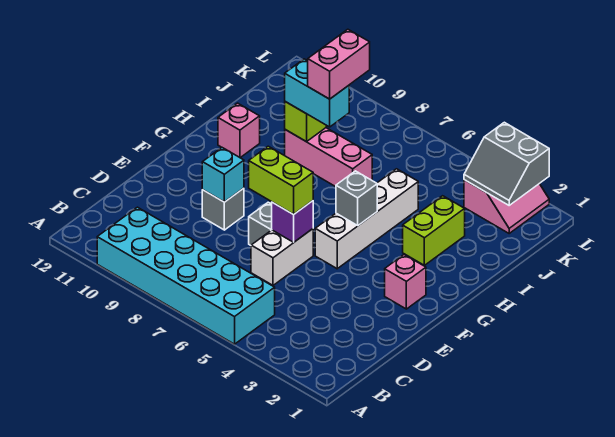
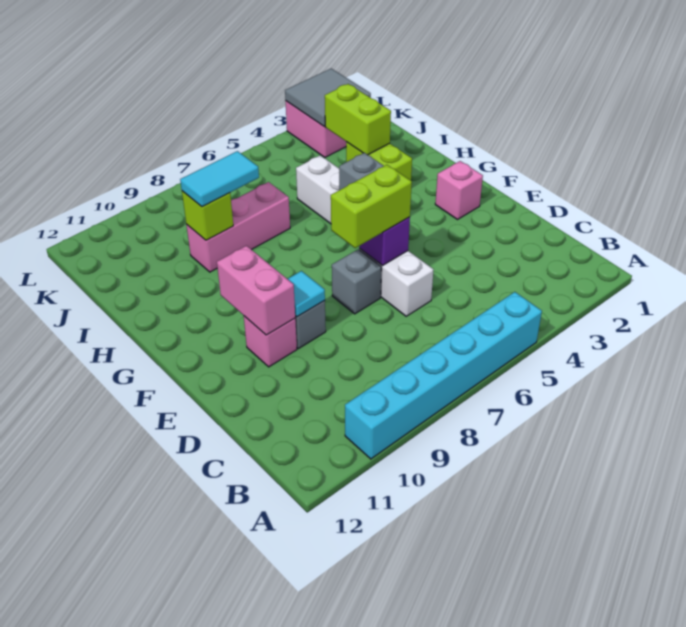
cyan brick A5:B10 level 1 -> cyan brick A5:A10 level 1
cyan brick E9 level 2 -> cyan tile E9 level 2
pink brick H11 level 1 -> pink brick E10 level 1
none -> lime brick I3:J3 level 2
cyan brick I8:I9 level 3 -> cyan tile I8:I9 level 3
pink brick I8:J8 level 4 -> pink brick E10:F10 level 2
grey slope K2:L3 level 2 top L -> grey tile K2:L3 level 2

